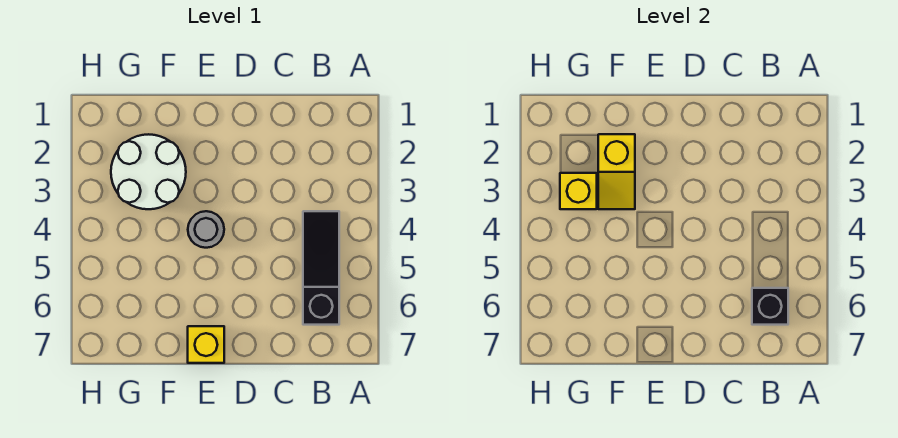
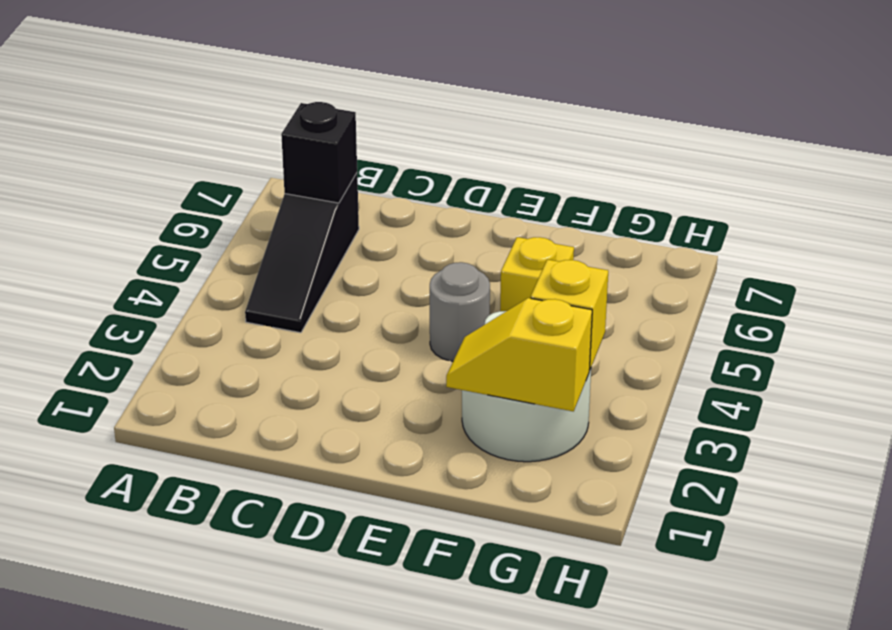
yellow brick E7 level 1 -> yellow brick F5 level 1
yellow slope F2:F3 level 2 top 2 -> yellow slope F2:G2 level 2 top G

